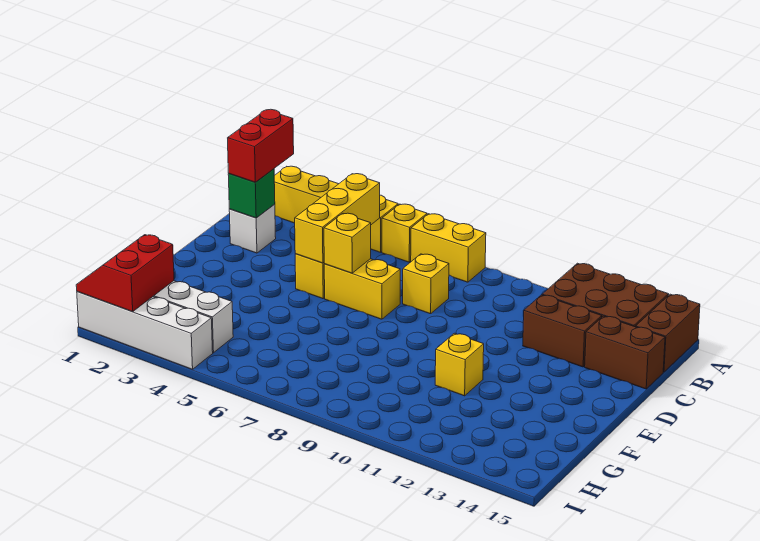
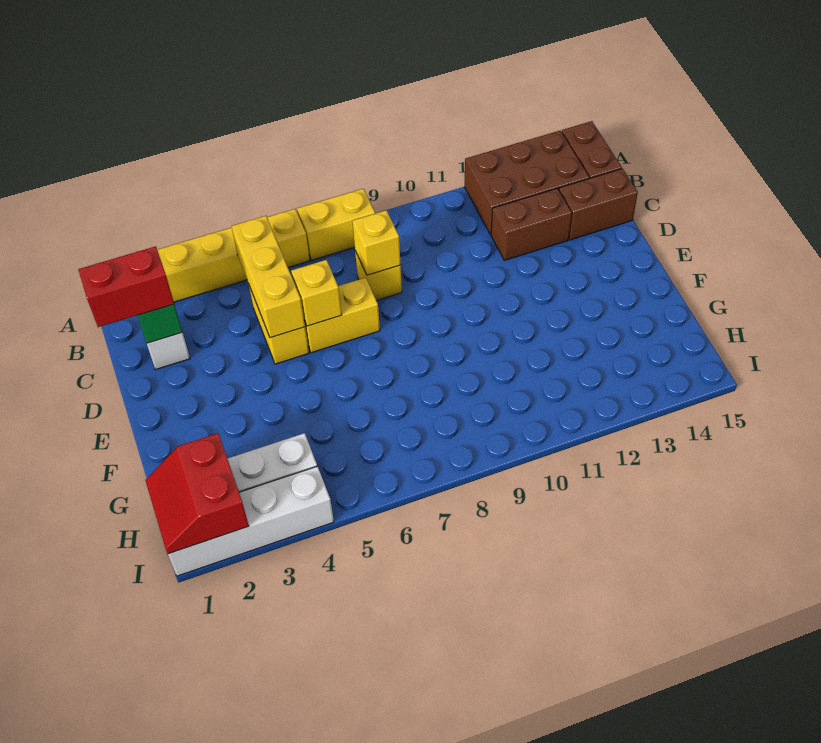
red brick B2:C2 level 3 -> red brick C1:C2 level 3
yellow brick F11 level 1 -> yellow brick C8 level 2

